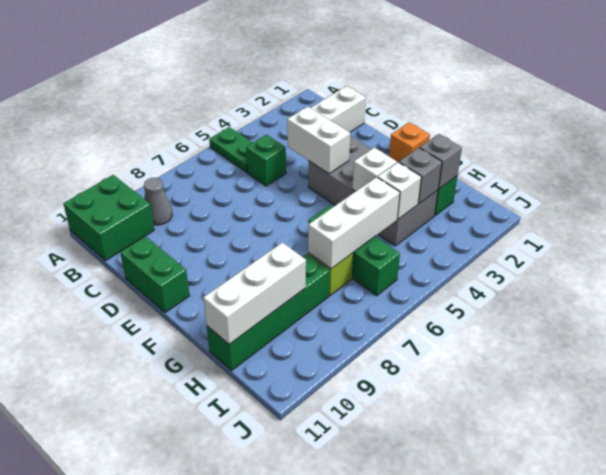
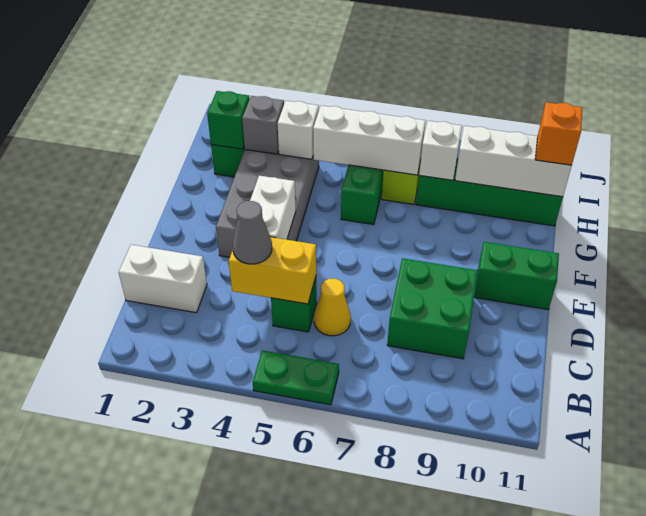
green plate A5:B5 level 1 -> green plate A5:A6 level 1
green brick A10:B11 level 1 -> green brick C8:D9 level 1
grey cone B9 level 1 -> grey cone C4 level 3
none -> yellow brick C4:C5 level 2
none -> yellow cone C6 level 1
green brick D11:E11 level 1 -> green brick E10:E11 level 1
orange brick F1 level 1 -> orange brick H11 level 3
white brick G4 level 2 -> white brick H8 level 2
grey brick H2 level 2 -> green brick H2 level 2

